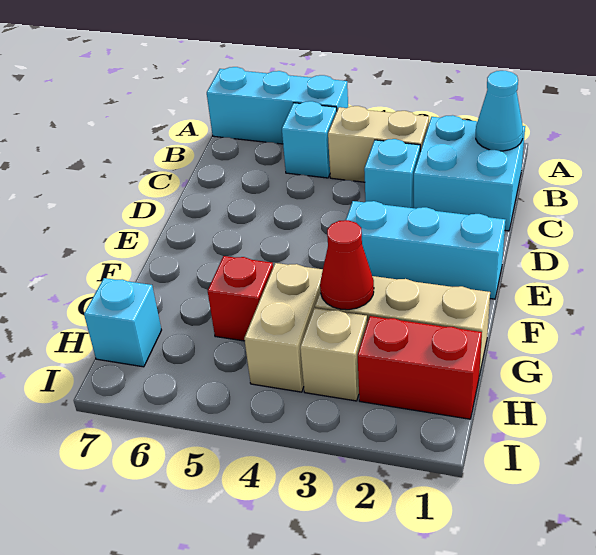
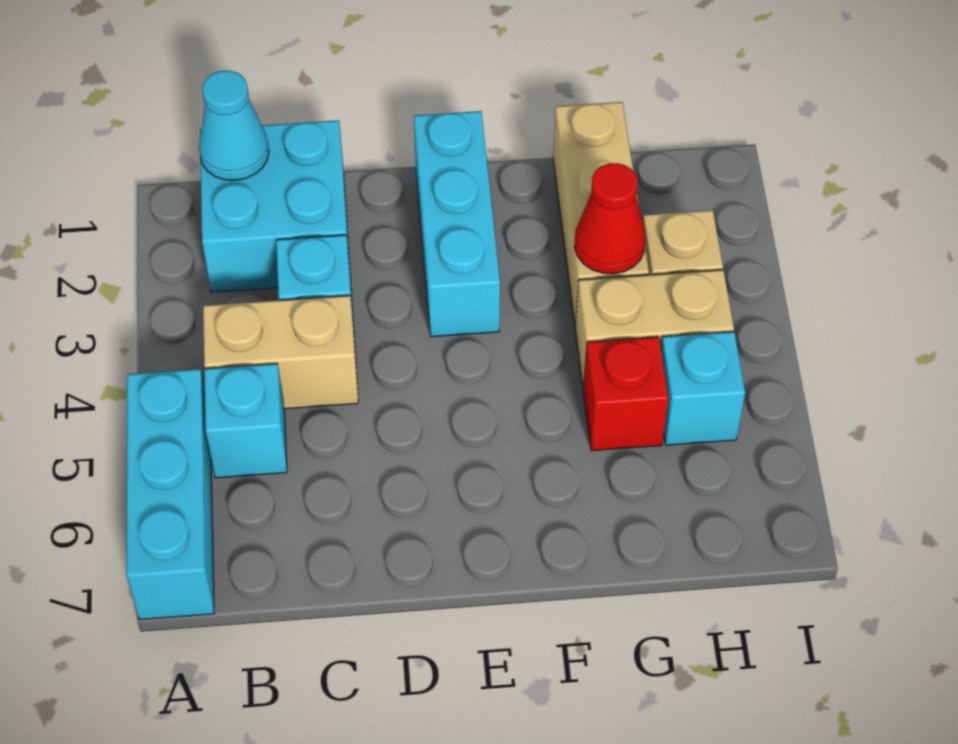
tan brick B3:B4 level 1 -> tan brick B4:C4 level 1
red brick H1:H2 level 1 -> none
cyan brick H7 level 1 -> cyan brick H5 level 1

